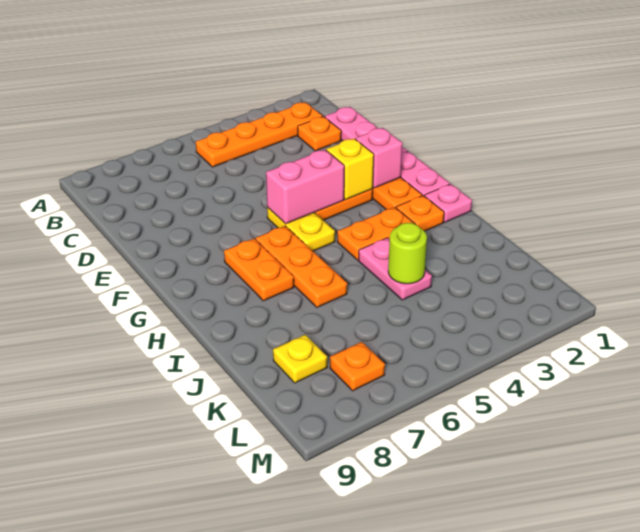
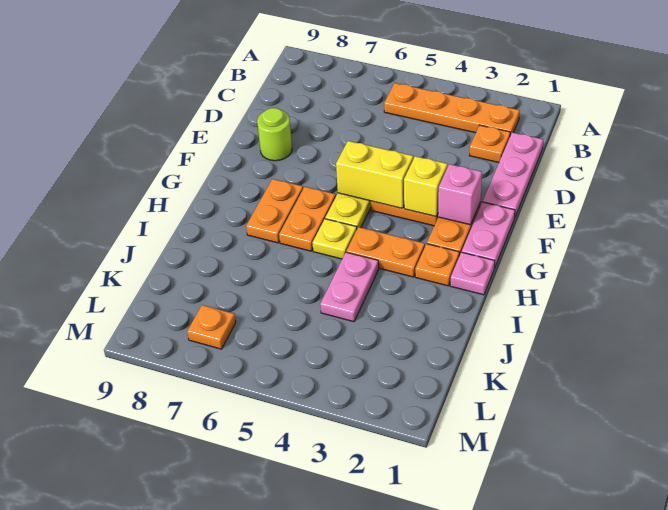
pink brick F4:F5 level 2 -> yellow brick F4:F5 level 2
orange plate G6:I6 level 1 -> orange plate G6:H6 level 1
lime round brick J4 level 2 -> lime round brick E8 level 1
yellow plate K8 level 1 -> yellow plate H5 level 1

